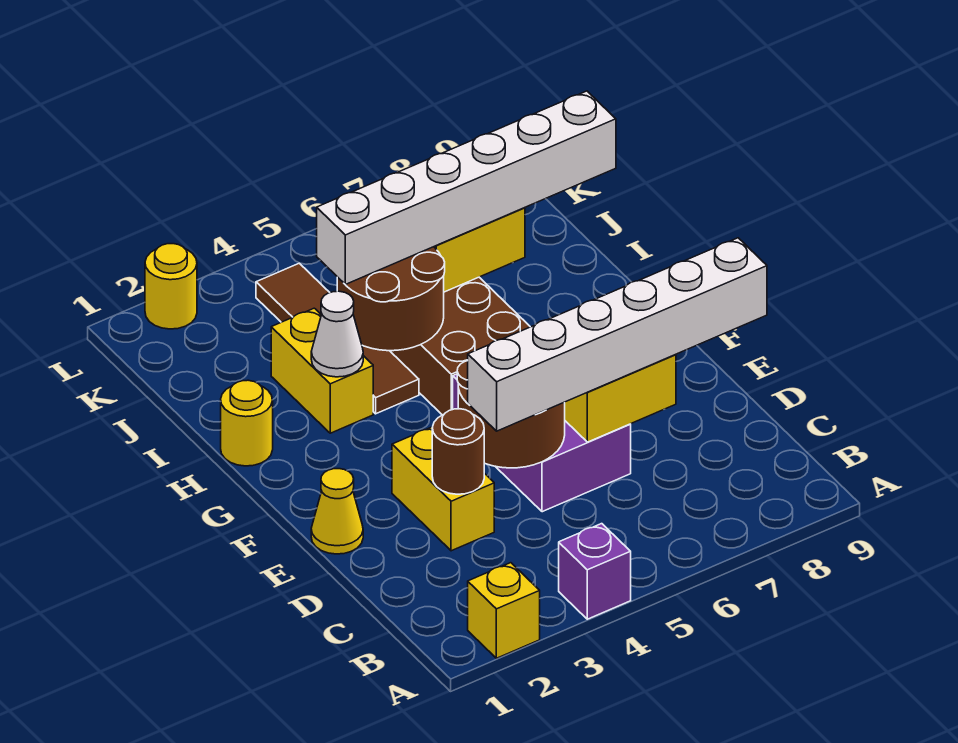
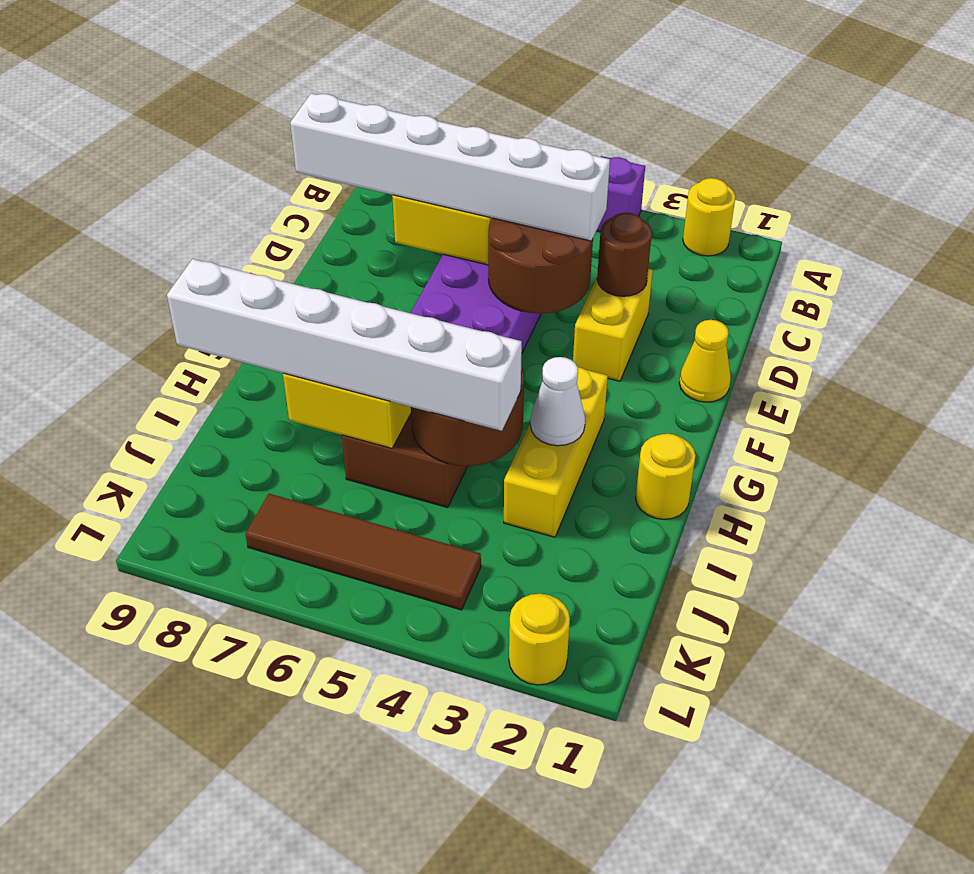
yellow brick A2 level 1 -> yellow round brick A2 level 1
yellow brick H3:I3 level 1 -> yellow brick G3:I3 level 1
brown tile H4:K4 level 1 -> brown tile K4:K7 level 1

